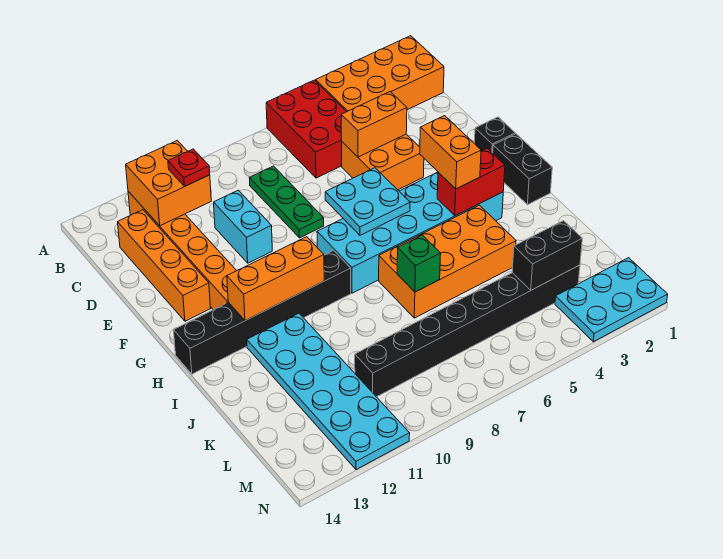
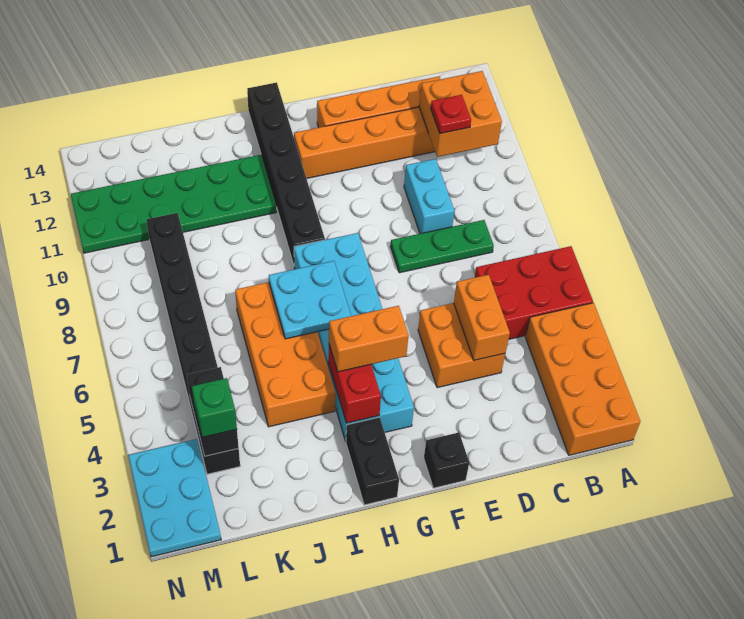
cyan brick D10:E10 level 1 -> cyan brick D9:D10 level 1
cyan plate F6:G7 level 2 -> cyan plate H6:I7 level 2
black brick G1:H1 level 1 -> black brick H1:H2 level 1
orange brick H10:H12 level 2 -> none
cyan plate I11:N12 level 1 -> green plate I11:N12 level 1
green brick J7 level 2 -> green brick L3 level 3

